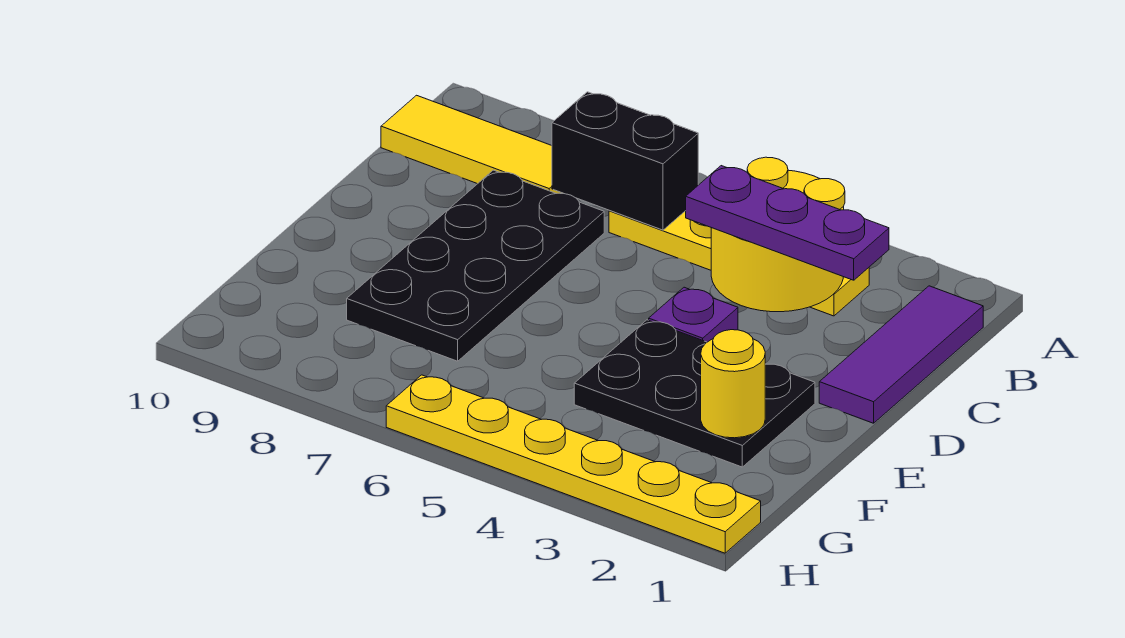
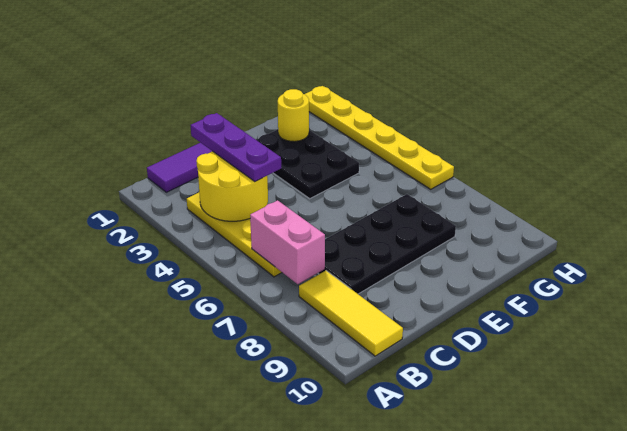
black brick B6:B7 level 2 -> pink brick B6:B7 level 2
purple plate D4 level 1 -> none

